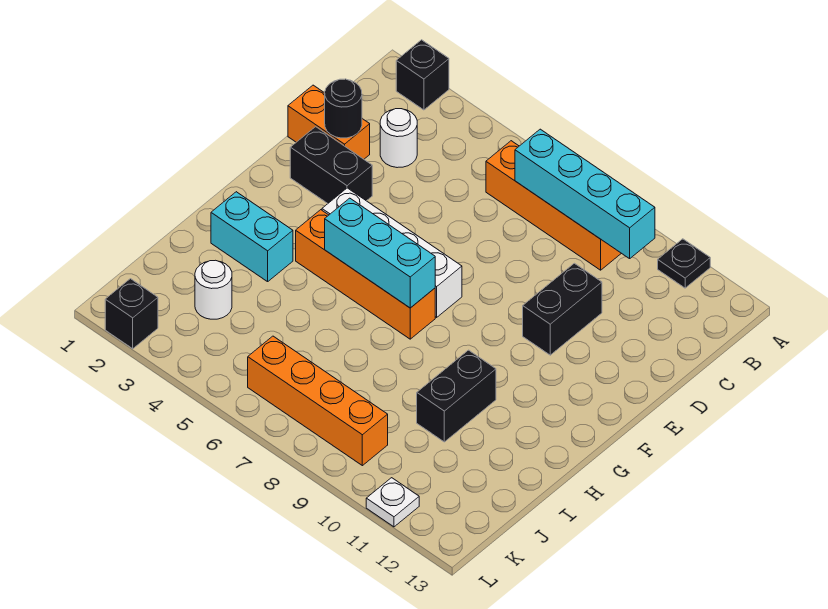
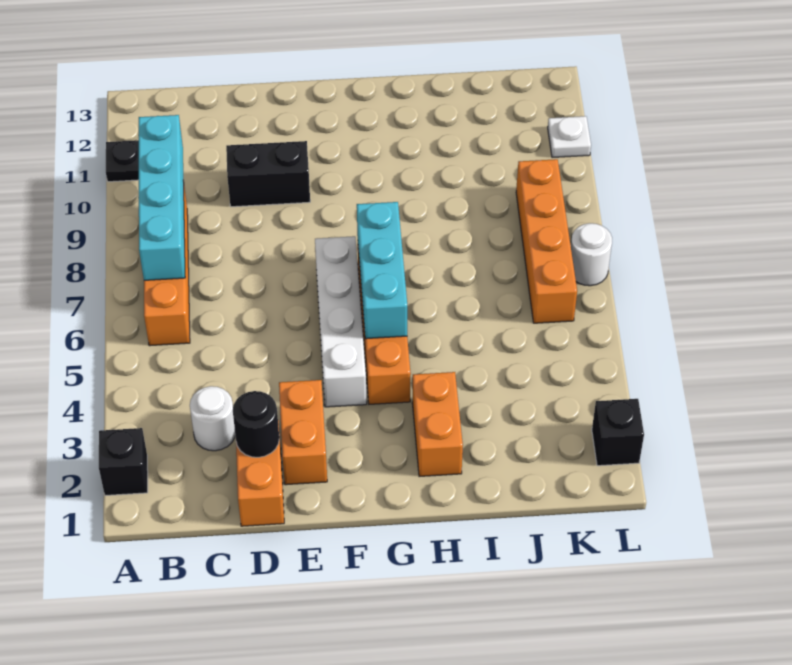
black brick E2:E3 level 1 -> orange brick E2:E3 level 1
cyan brick H2:H3 level 1 -> orange brick H2:H3 level 1
black brick H10:I10 level 1 -> none
white round brick J3 level 1 -> white round brick L7 level 1

